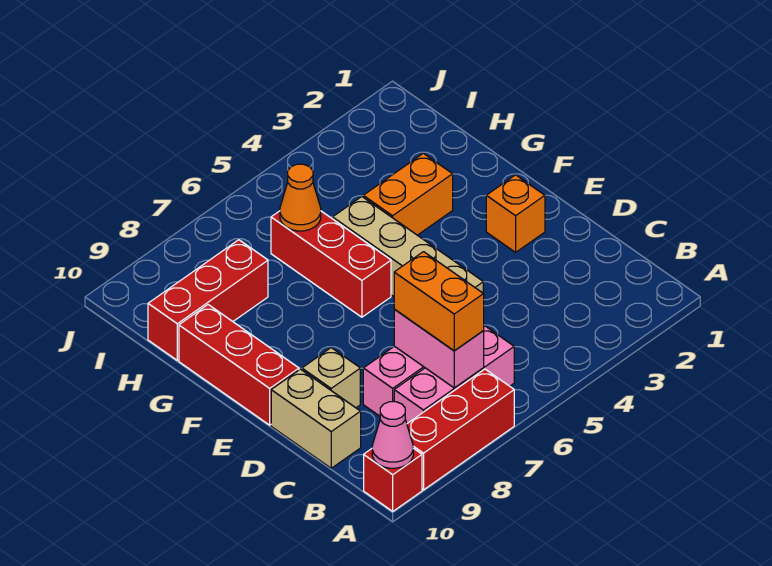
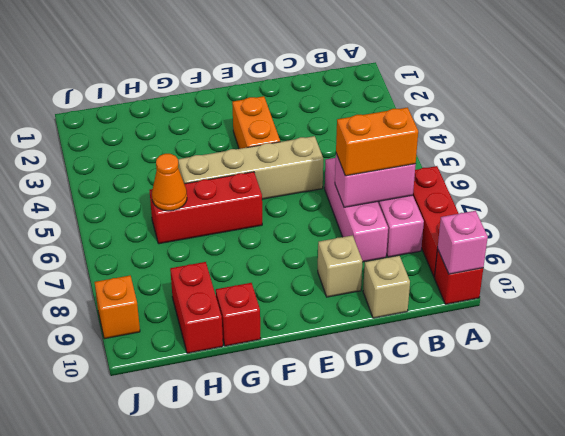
pink cone A10 level 2 -> pink brick A10 level 2
tan brick C10:D10 level 1 -> tan brick C10 level 1
orange brick E2 level 1 -> orange brick J9 level 1
red brick E10:G10 level 1 -> red brick G10 level 1
orange brick G3:G4 level 1 -> orange brick E3:E4 level 1
red brick H8:H10 level 1 -> red brick H9:H10 level 1

